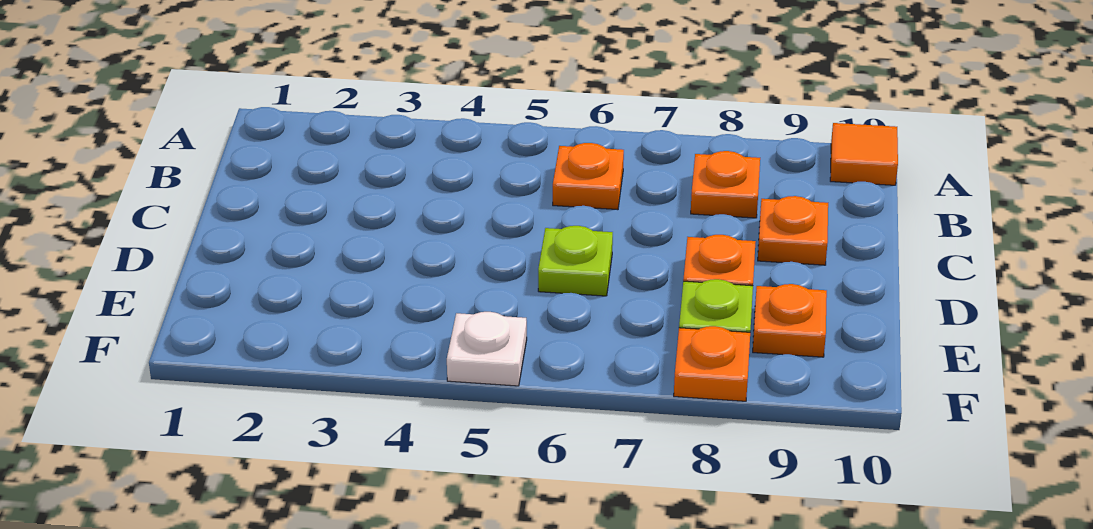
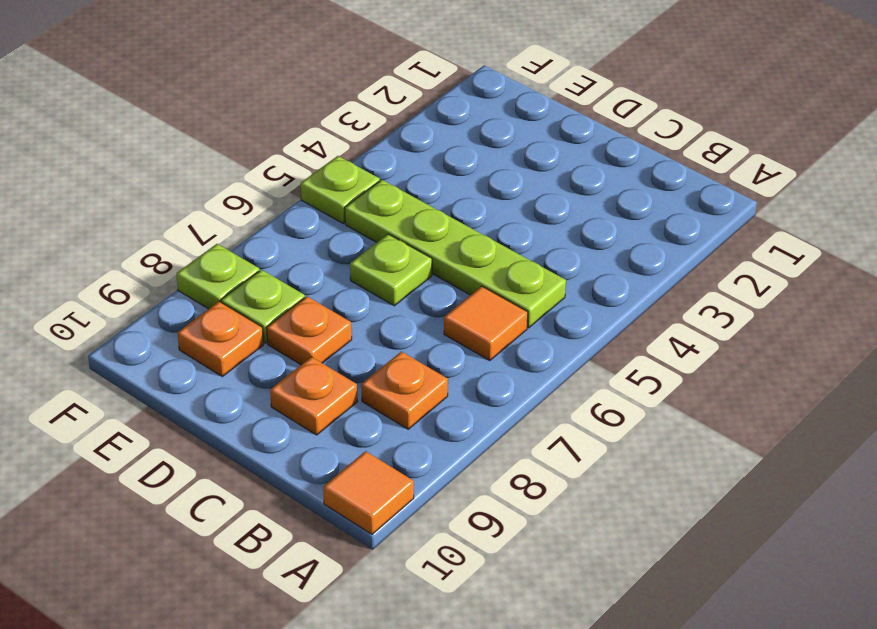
none -> lime plate B5:E5 level 1
orange plate B6 level 1 -> orange tile B6 level 1
white plate F5 level 1 -> lime plate F5 level 1
orange plate F8 level 1 -> lime plate F8 level 1

